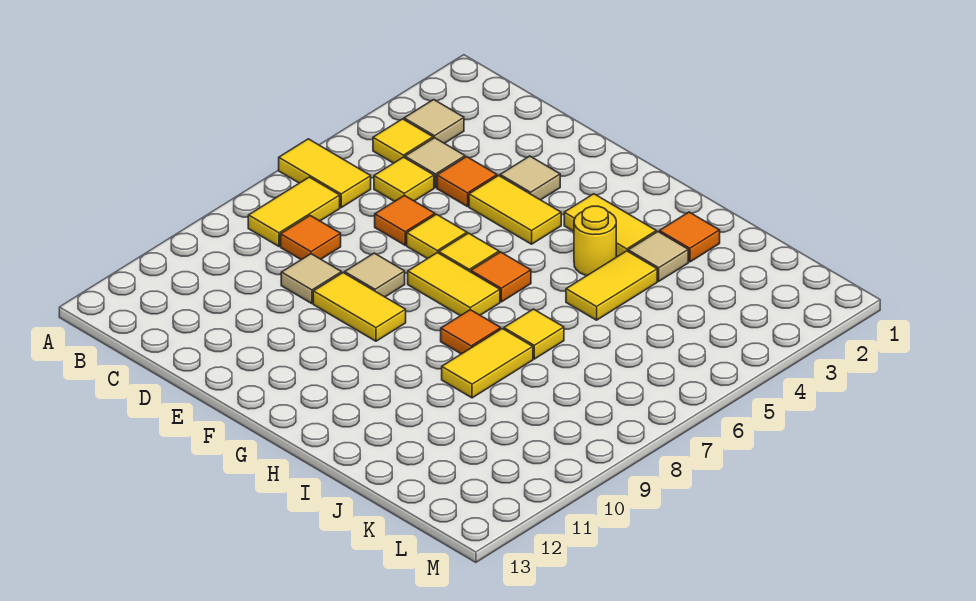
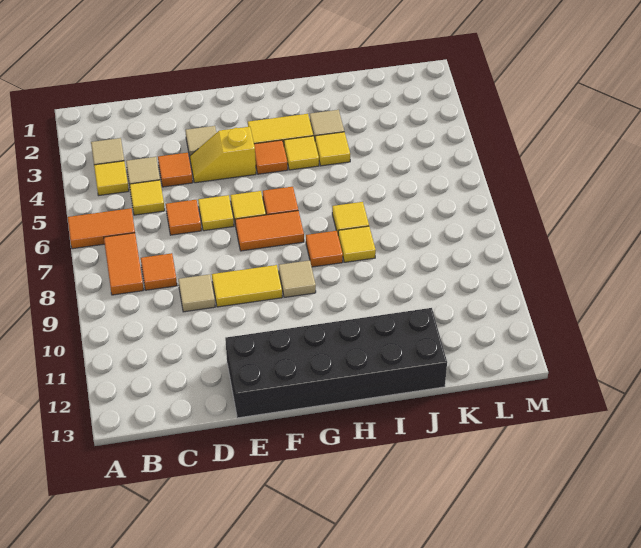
yellow tile A6:B6 level 1 -> orange tile A6:B6 level 1
yellow tile B7:B8 level 1 -> orange tile B7:B8 level 1
yellow tile E4:F4 level 1 -> yellow slope E4:F4 level 1 top F
tan tile E8 level 1 -> tan tile G9 level 1
none -> black brick E12:J13 level 1
yellow tile F7:G7 level 1 -> orange tile F7:G7 level 1
yellow round brick H4 level 1 -> yellow tile H4 level 1
orange tile I2 level 1 -> orange tile G4 level 1
yellow tile I4:I5 level 1 -> yellow tile I4 level 1
yellow tile I8:I9 level 1 -> yellow tile I8 level 1

